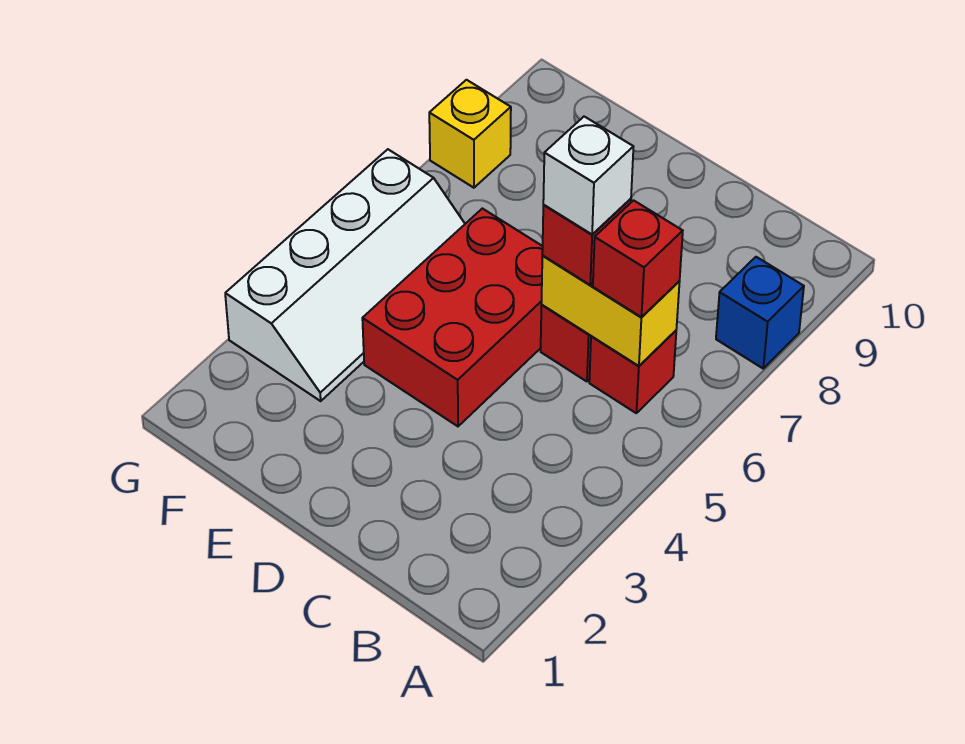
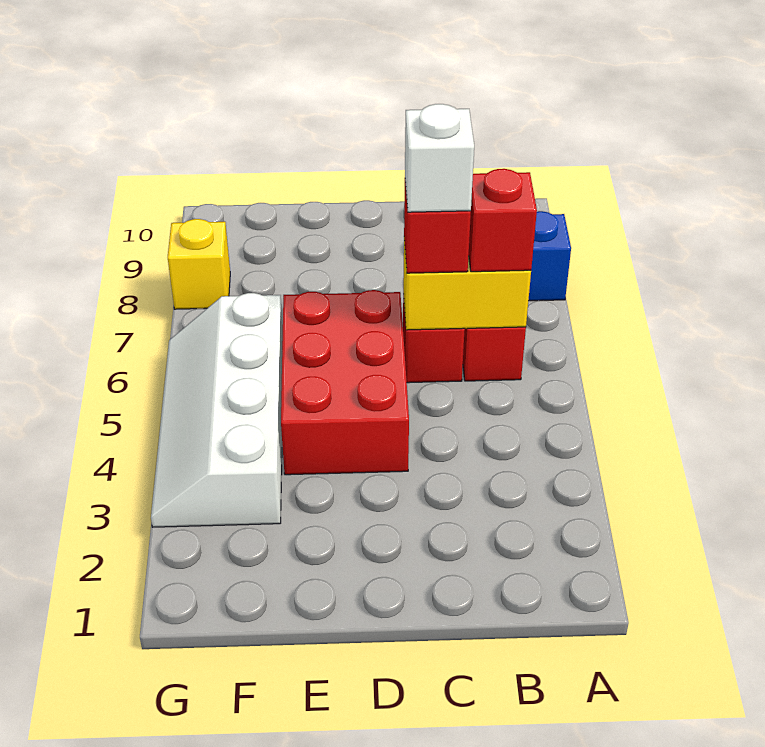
white slope F3:G6 level 1 top G -> white slope F3:G6 level 1 top F

